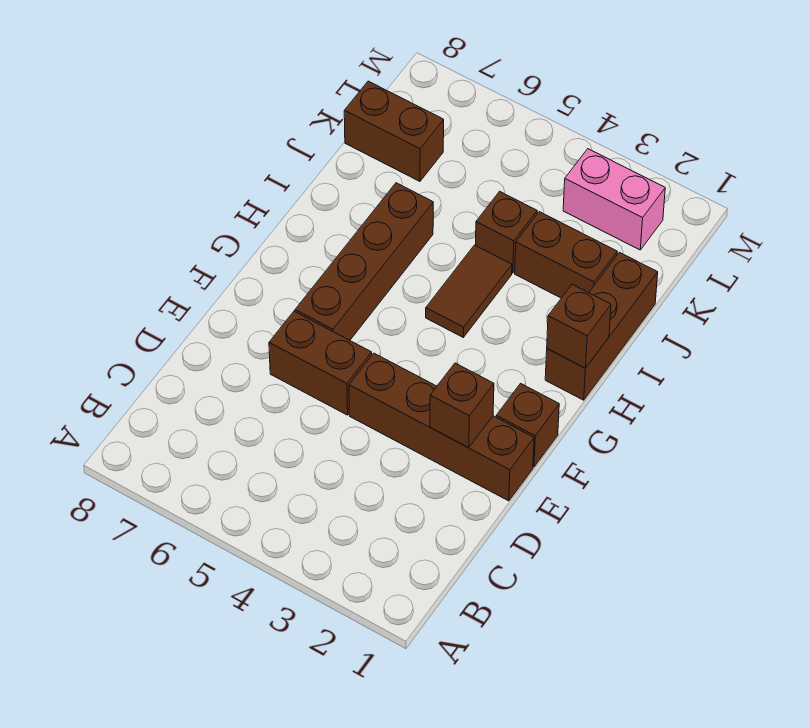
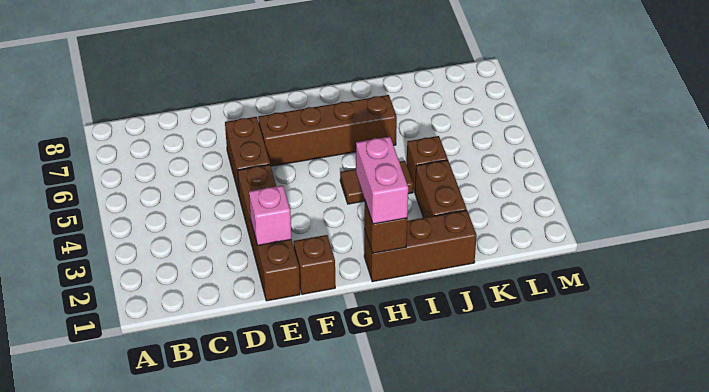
brown brick E2 level 2 -> pink brick E2 level 2
brown brick K7:K8 level 1 -> none
pink brick L2:L3 level 1 -> pink brick H1:H2 level 3

